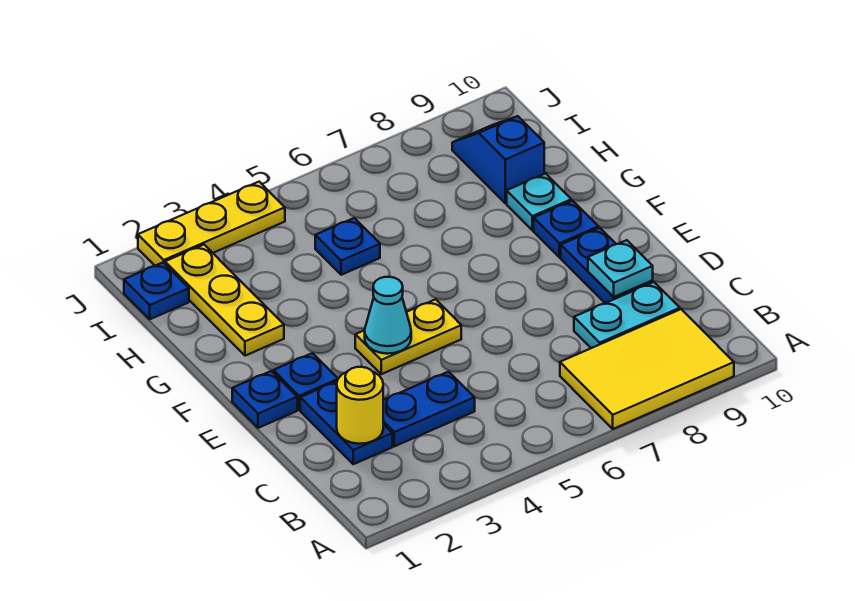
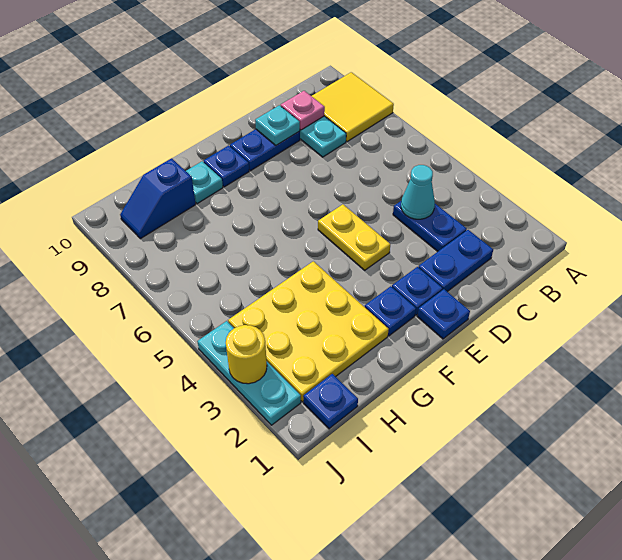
yellow tile A7:B9 level 1 -> yellow tile A8:B9 level 1
yellow round brick C2 level 2 -> yellow round brick J3 level 2
none -> pink plate C9 level 2
cyan cone E4 level 2 -> cyan cone C4 level 2
yellow plate G2:I2 level 1 -> yellow plate G2:I4 level 1
blue plate H5 level 1 -> blue plate F2 level 1
yellow plate J2:J4 level 1 -> cyan plate J2:J4 level 1

